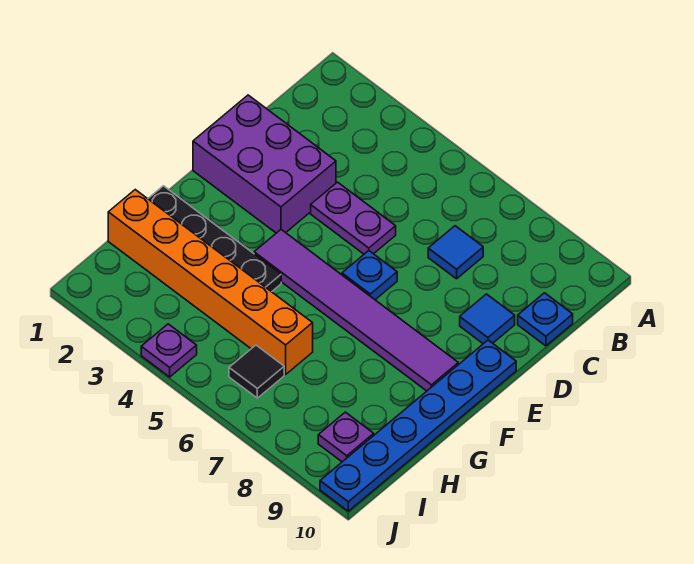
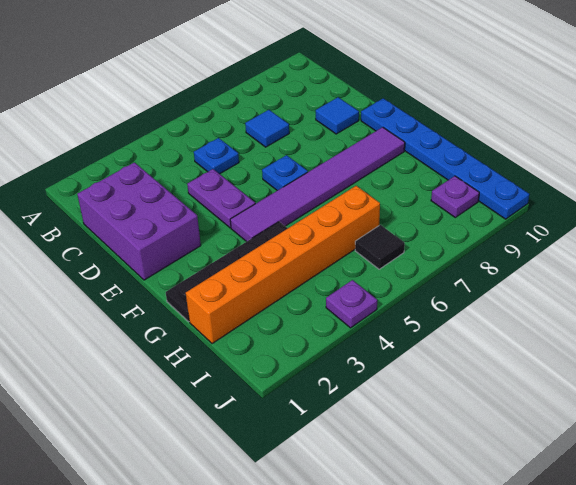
blue plate C10 level 1 -> blue plate C5 level 1
purple brick D1:E3 level 1 -> purple brick C1:E2 level 1
purple plate D4:D5 level 1 -> purple plate D4:E4 level 1

